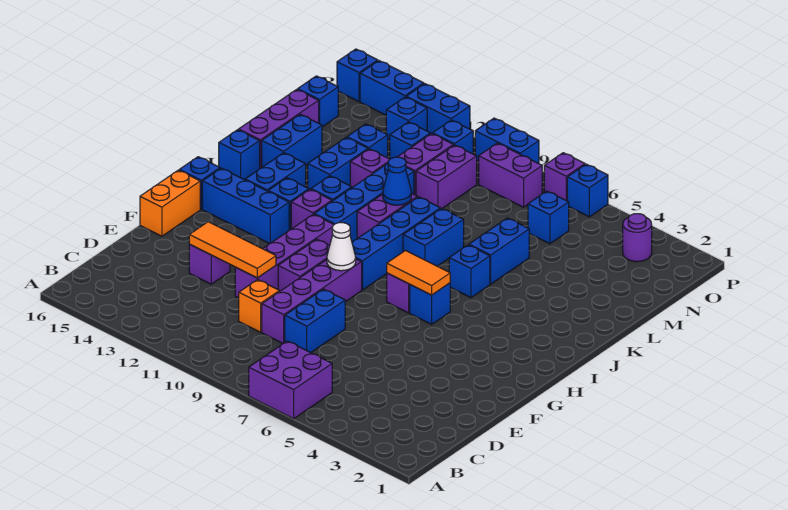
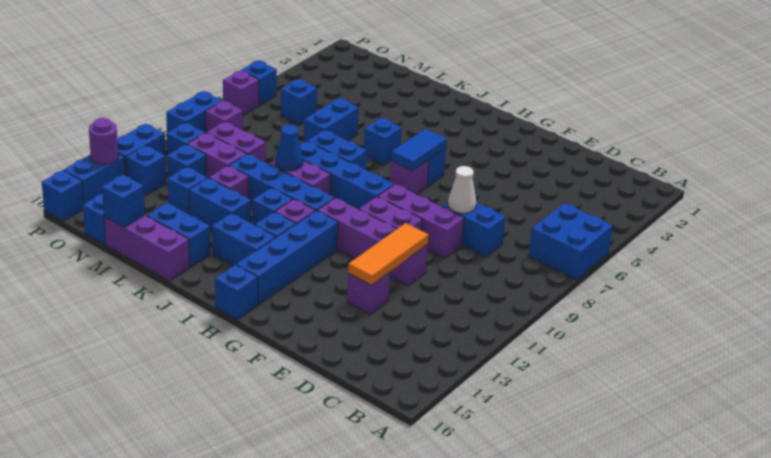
purple brick A6:B7 level 1 -> blue brick A6:B7 level 1
purple brick D9:G9 level 1 -> purple brick E9:G9 level 1
orange brick D10 level 1 -> none
orange brick F16:G16 level 1 -> none
white cone G9 level 2 -> white cone E8 level 2
orange tile H6:H7 level 2 -> blue tile H6:H7 level 2
blue brick H13:H15 level 1 -> blue brick H12:H15 level 1
blue brick J16 level 1 -> blue brick M16 level 2
blue brick K6:L6 level 1 -> blue brick L6:L7 level 1
purple round brick O3 level 1 -> purple round brick P14 level 2
purple brick O8:O9 level 1 -> purple brick O9 level 1

